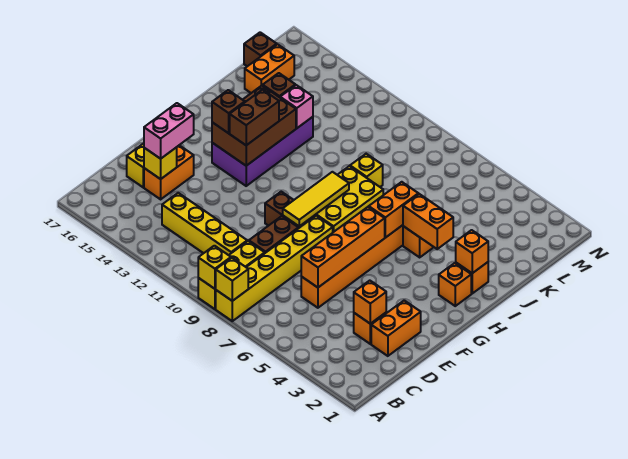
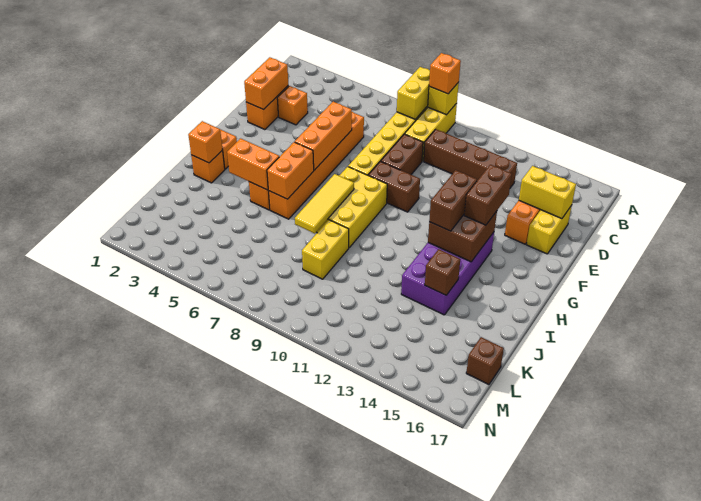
yellow brick A8 level 2 -> yellow brick A8:B8 level 2
yellow brick C10:C13 level 1 -> brown brick C10:C13 level 1
orange brick D3 level 2 -> orange brick A9 level 3
orange brick D6:G6 level 2 -> orange brick E6:G6 level 2
yellow brick D15 level 2 -> yellow brick D15:D16 level 2
pink brick D15:E15 level 3 -> none
yellow tile F9:H9 level 2 -> yellow tile H8:J8 level 2
brown brick G13:I14 level 2 -> brown brick G13:H14 level 2
brown brick G14 level 3 -> brown brick F14:G14 level 3
yellow brick J9 level 1 -> yellow brick J9:K9 level 1
pink brick J13 level 2 -> none
orange brick K16:L16 level 1 -> orange brick D2:E2 level 2

